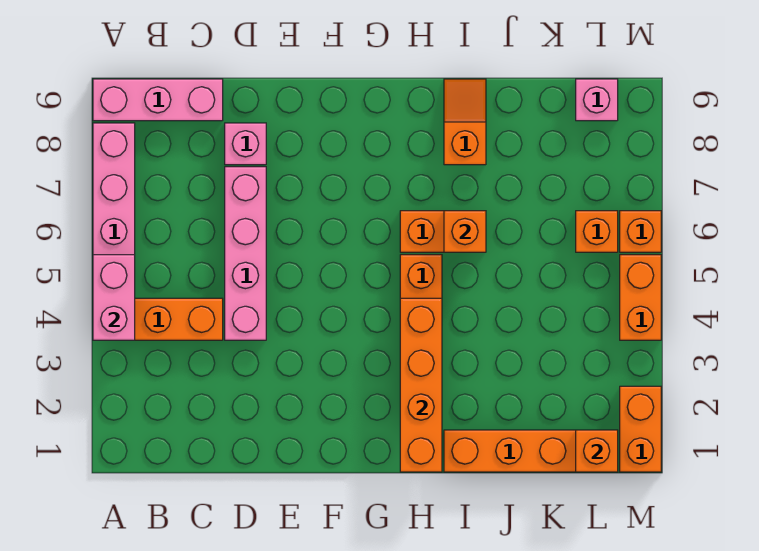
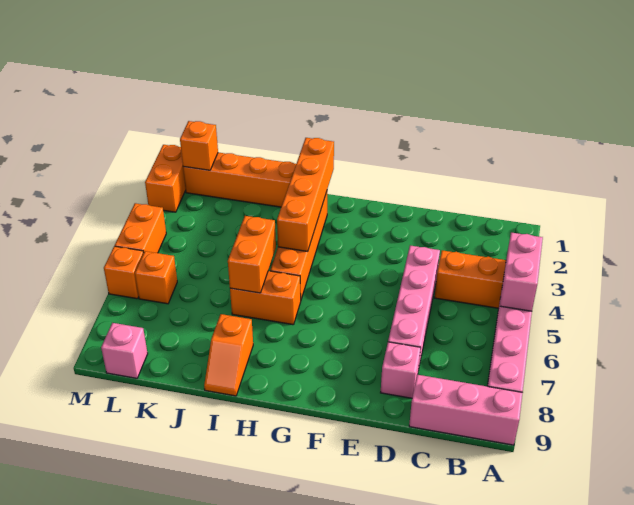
orange brick I6 level 2 -> orange brick I5:I6 level 2

